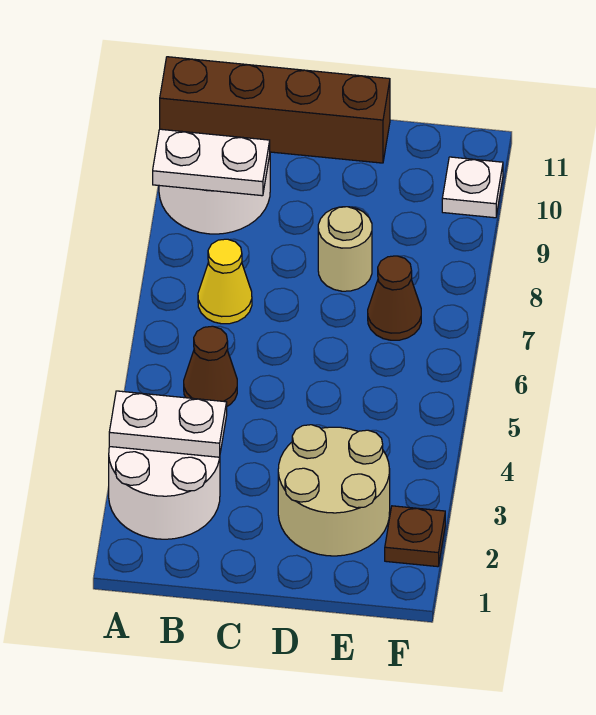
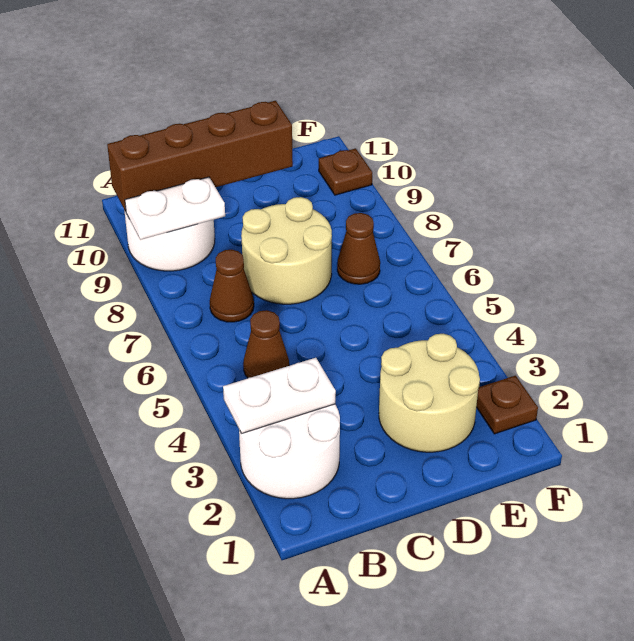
yellow cone B7 level 1 -> brown cone B7 level 1
tan round brick D8 level 1 -> tan round brick C7:D8 level 1
white plate F10 level 1 -> brown plate F10 level 1

